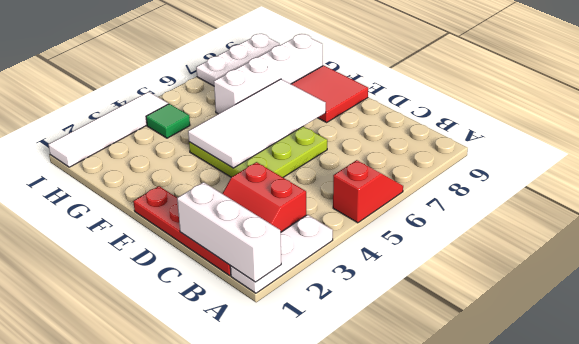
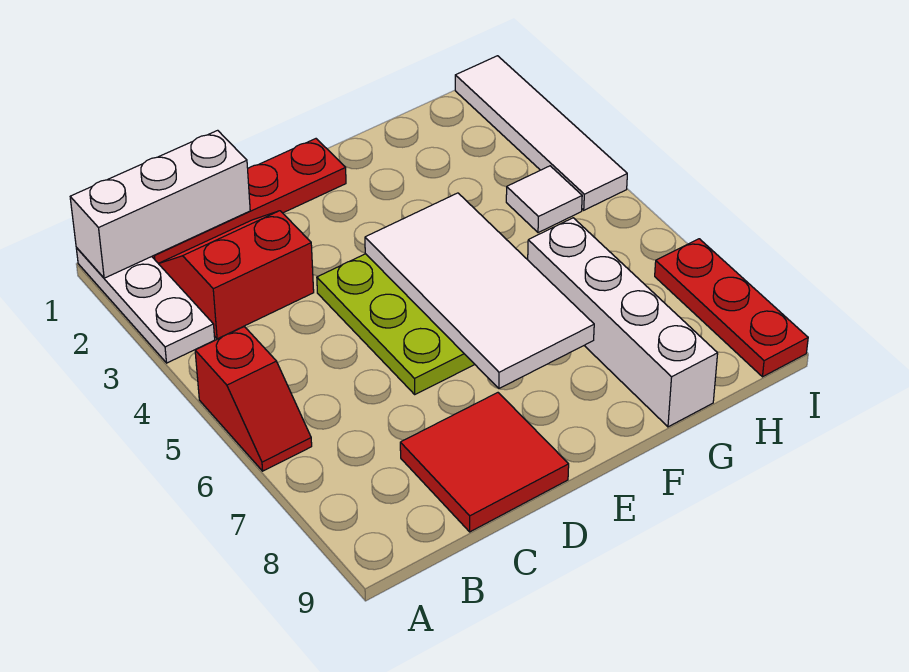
red tile E8:F9 level 1 -> red tile C8:D9 level 1
green tile H4 level 1 -> white tile H4 level 1
white plate I7:I9 level 1 -> red plate I7:I9 level 1

